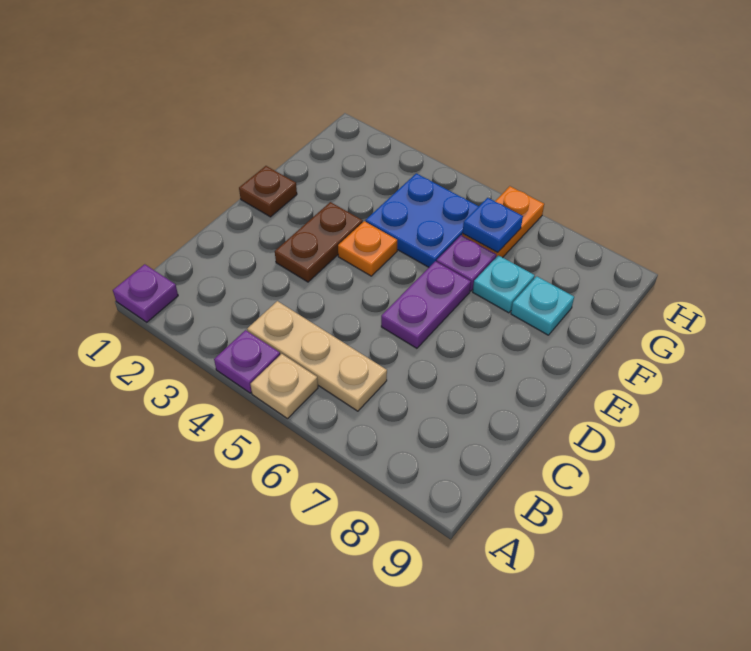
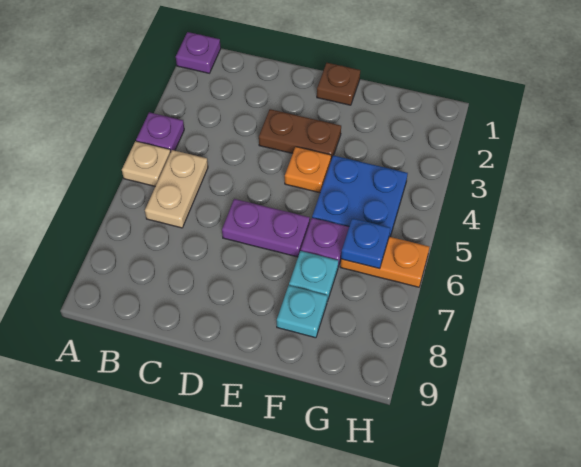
tan plate B4:B6 level 1 -> tan plate B5:B6 level 1

